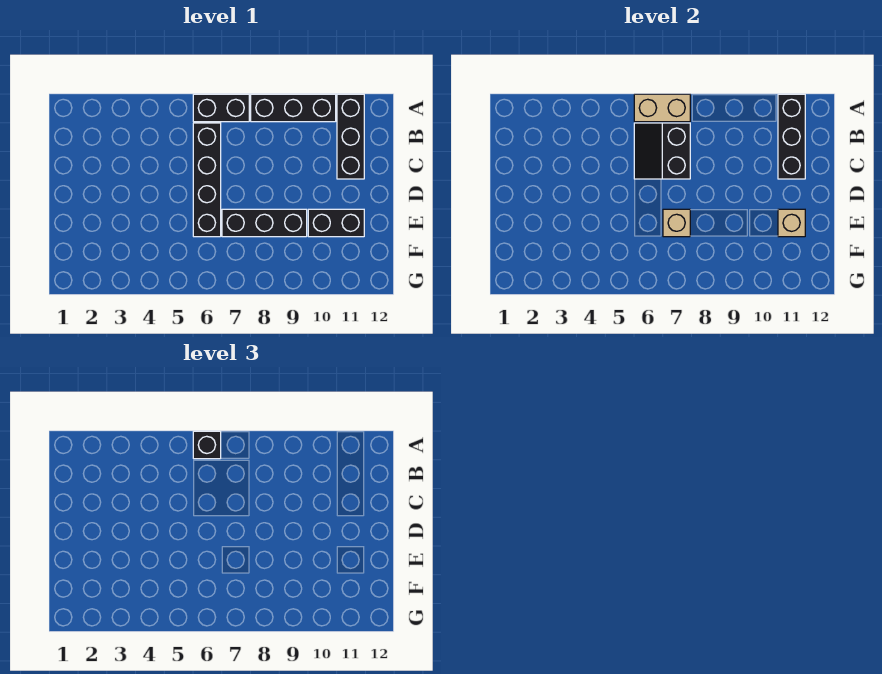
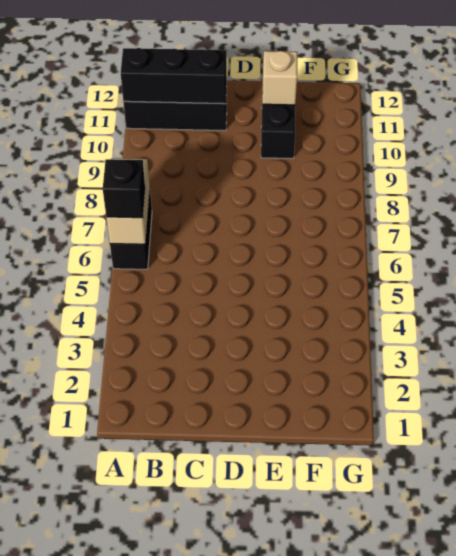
black brick A8:A10 level 1 -> none
black brick B6:E6 level 1 -> none
black slope B6:C7 level 2 top 7 -> none
black brick E7:E9 level 1 -> none
tan brick E7 level 2 -> none

